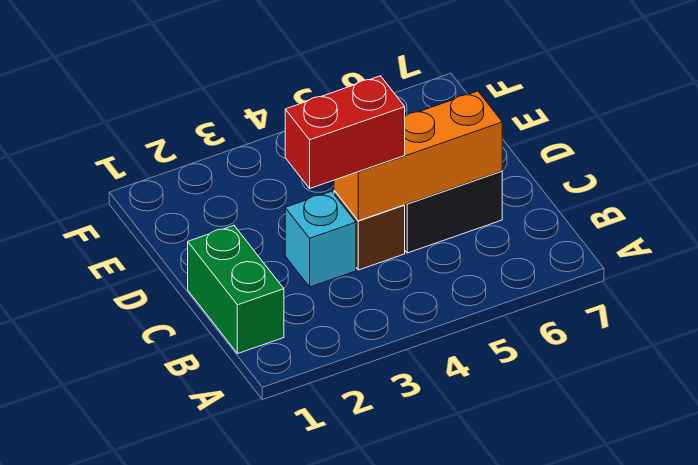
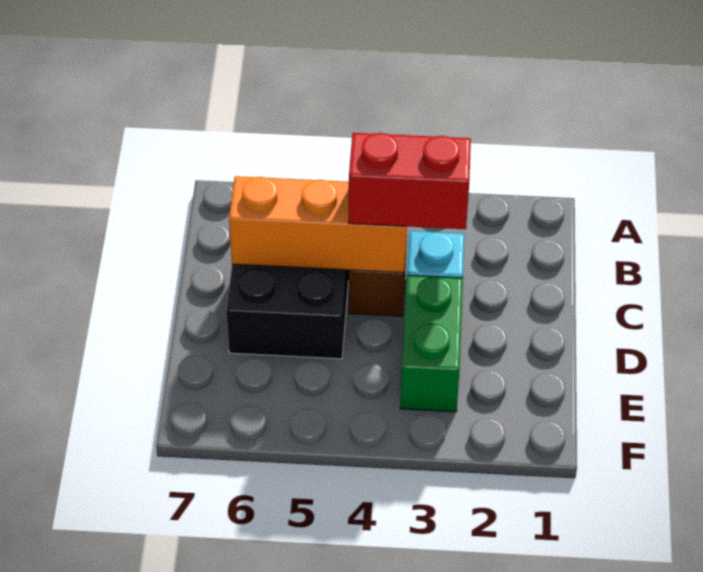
green brick B1:C1 level 1 -> green brick D3:E3 level 1

